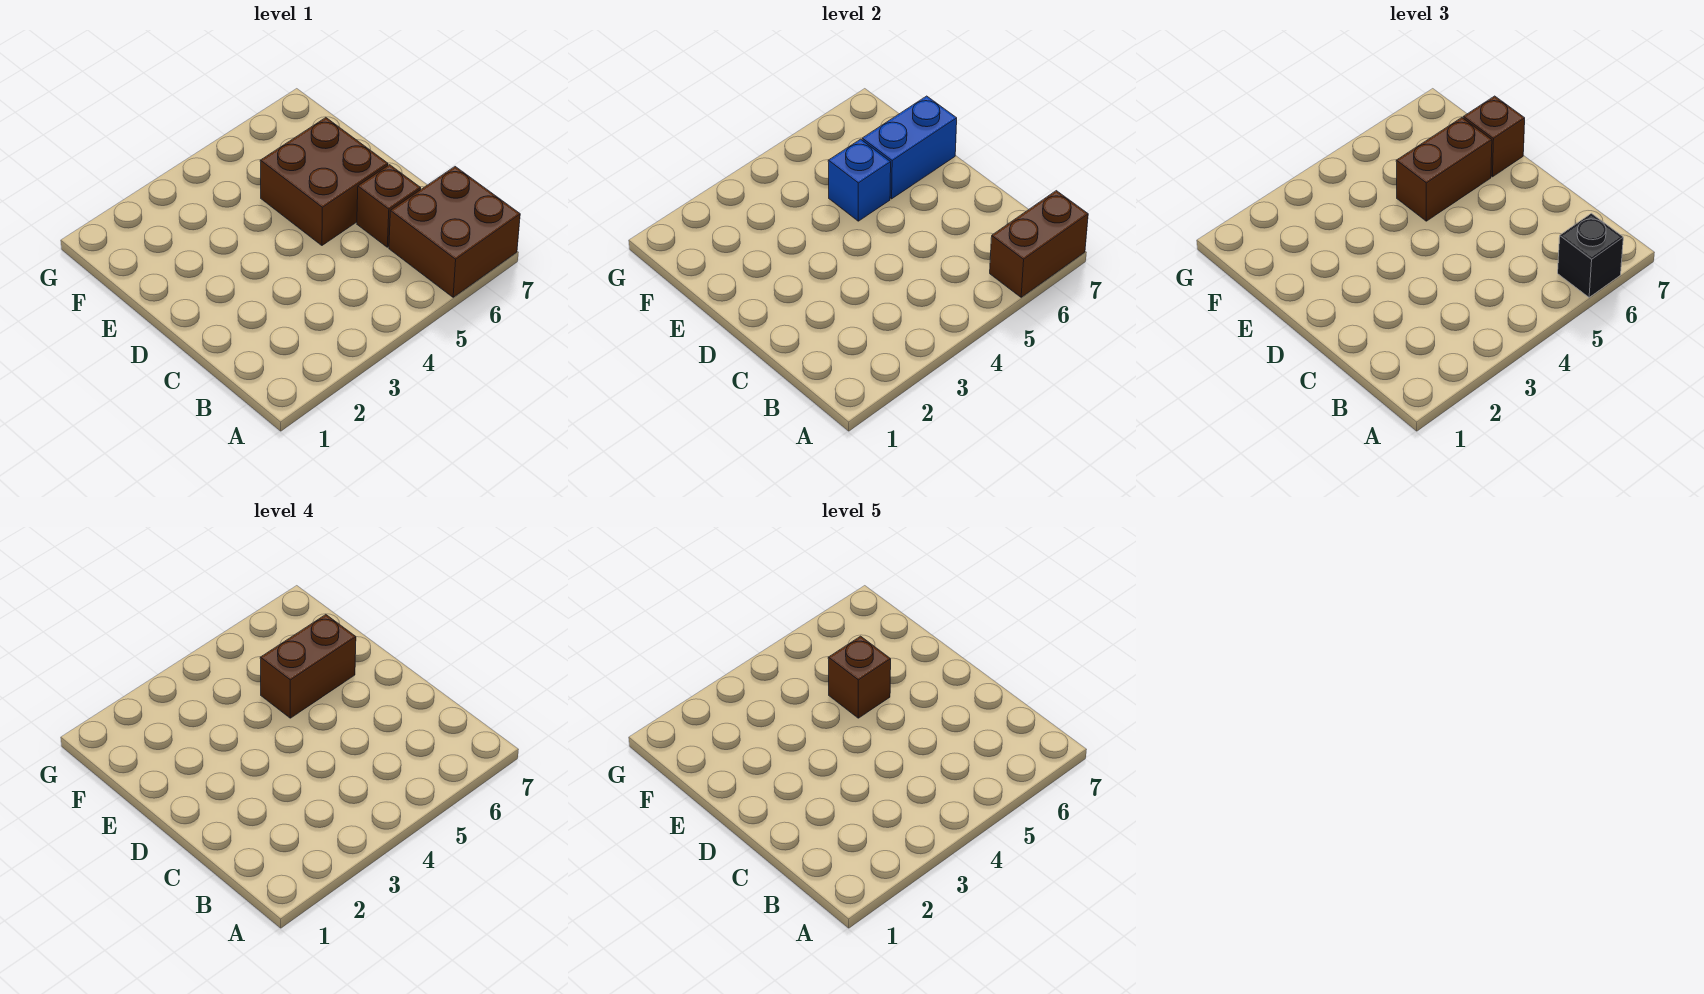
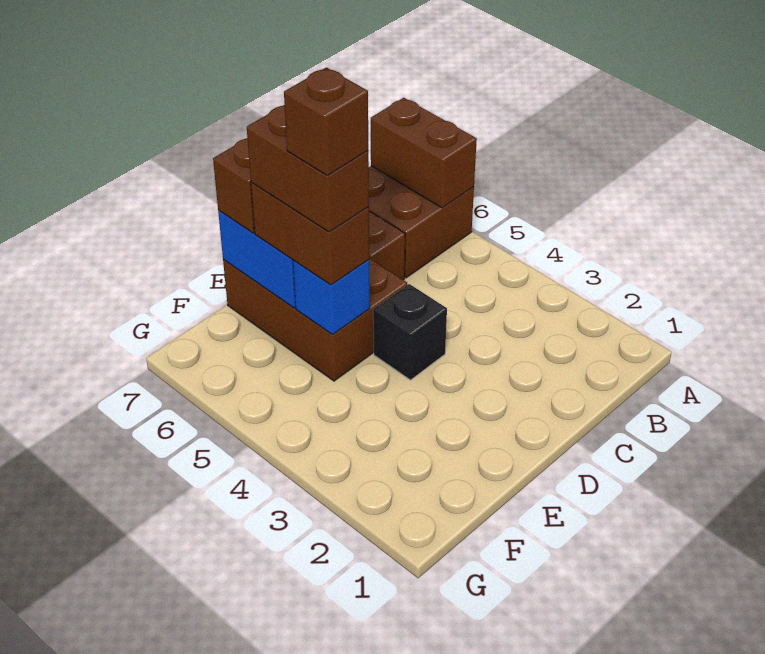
black brick A6 level 3 -> black brick D4 level 1
brown brick D5:E6 level 1 -> brown brick D5:E7 level 1

